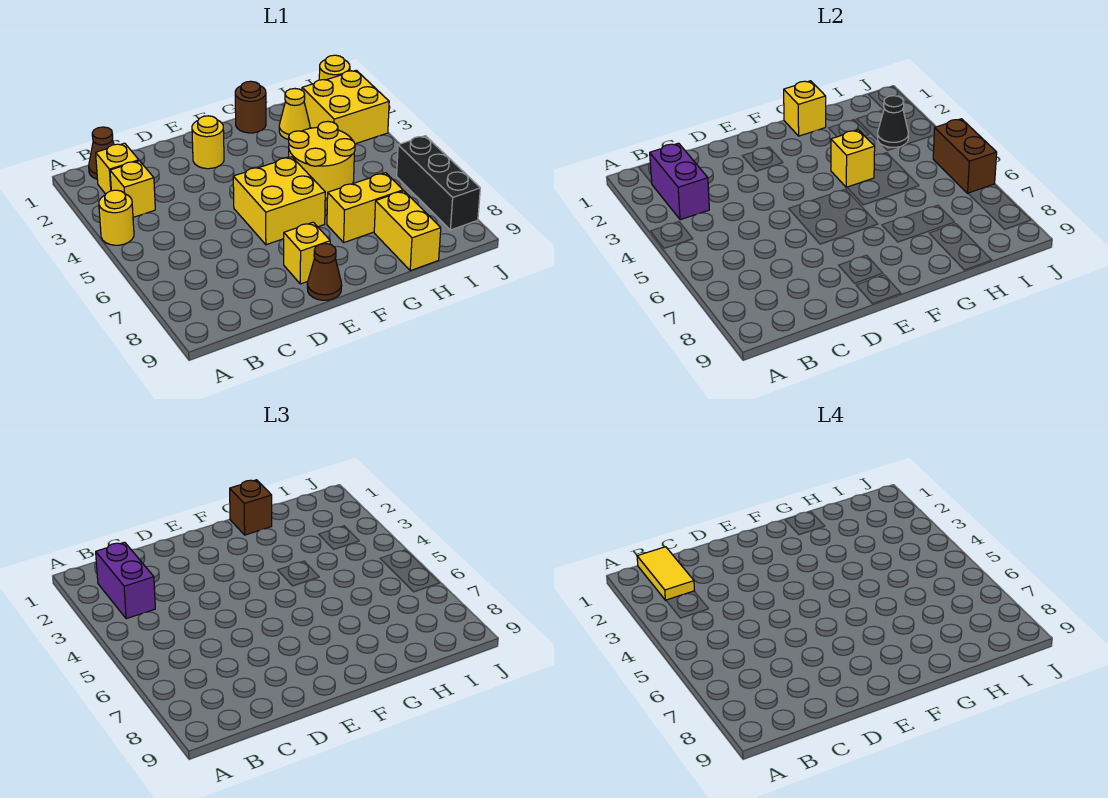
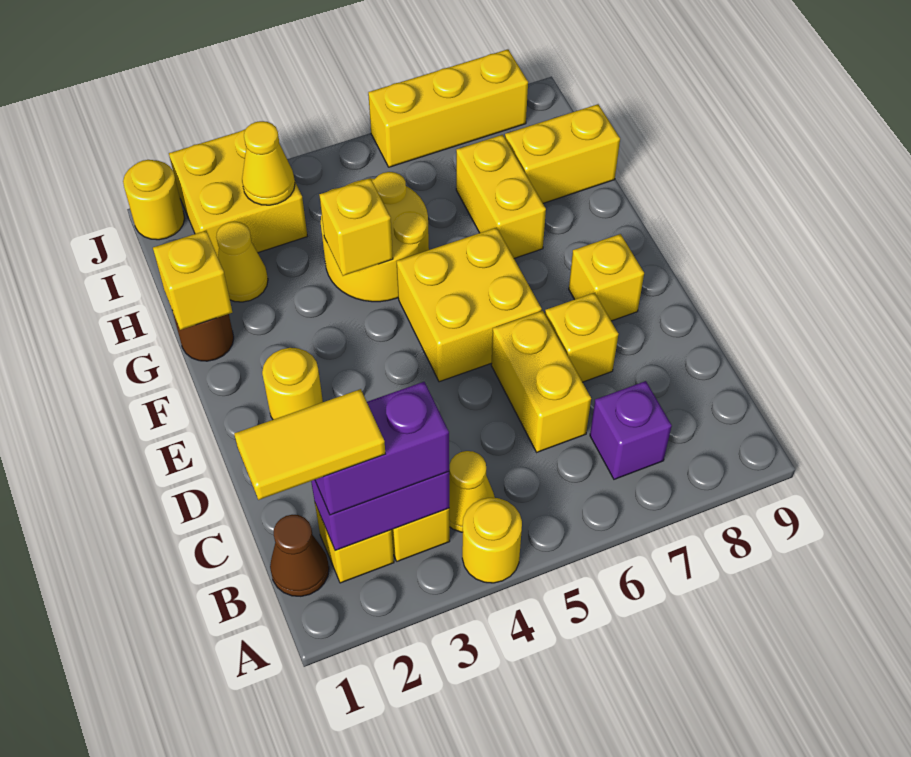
none -> yellow cone B4 level 1
none -> purple brick B7 level 1
none -> yellow brick C6:D6 level 1
none -> yellow brick D7 level 1
brown cone E9 level 1 -> none
brown brick G1 level 3 -> none
black cone I3 level 2 -> yellow cone I3 level 2
brown brick J5:J6 level 2 -> none
black brick J6:J8 level 1 -> yellow brick J6:J8 level 1

